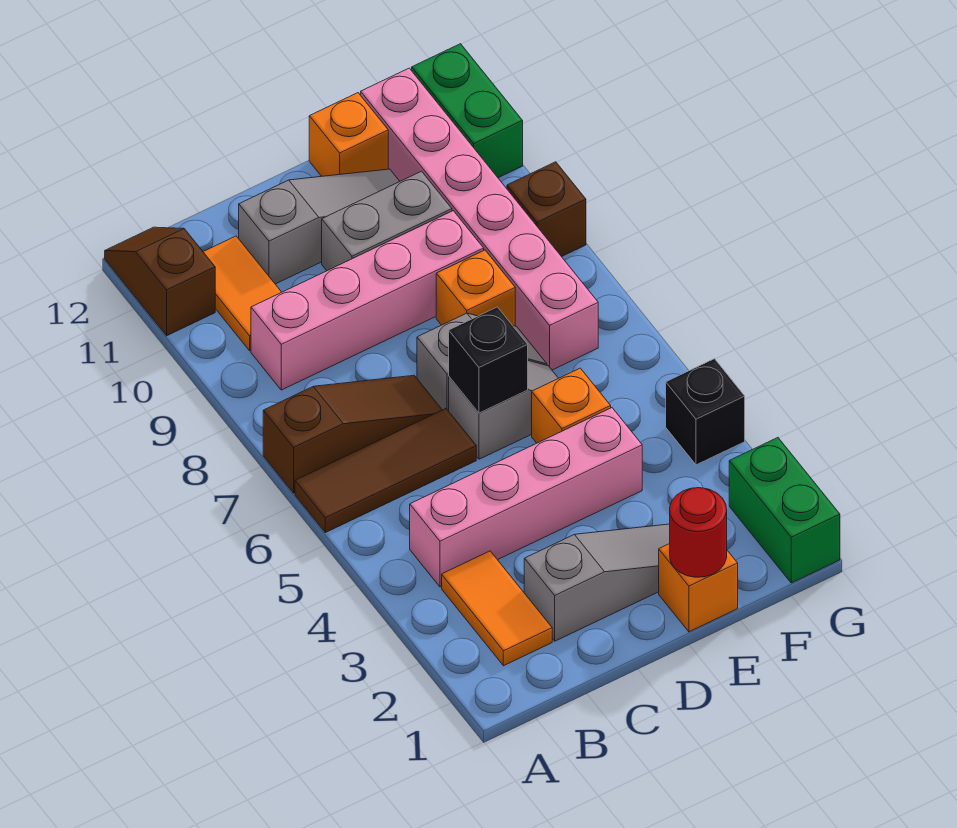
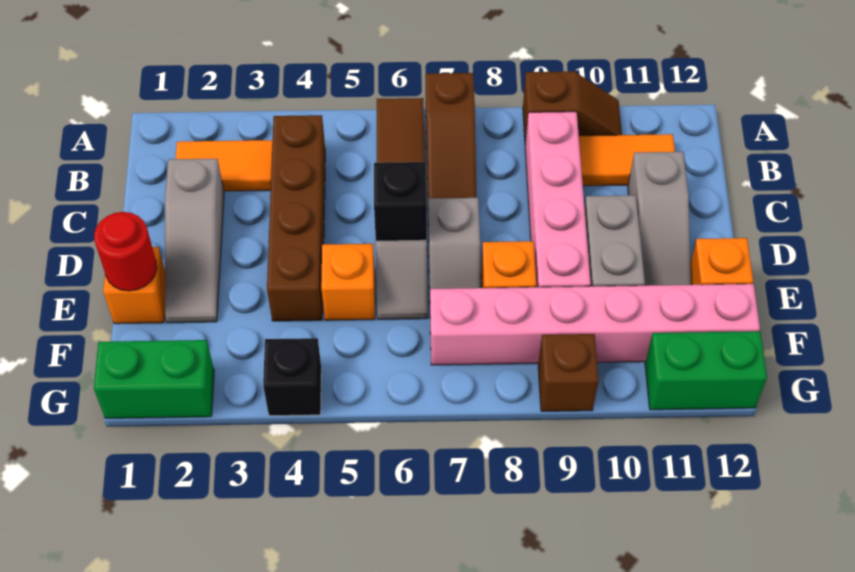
brown slope A11:A12 level 1 top 11 -> brown slope A9:A10 level 1 top 9
pink brick B4:E4 level 1 -> brown brick B4:E4 level 1

